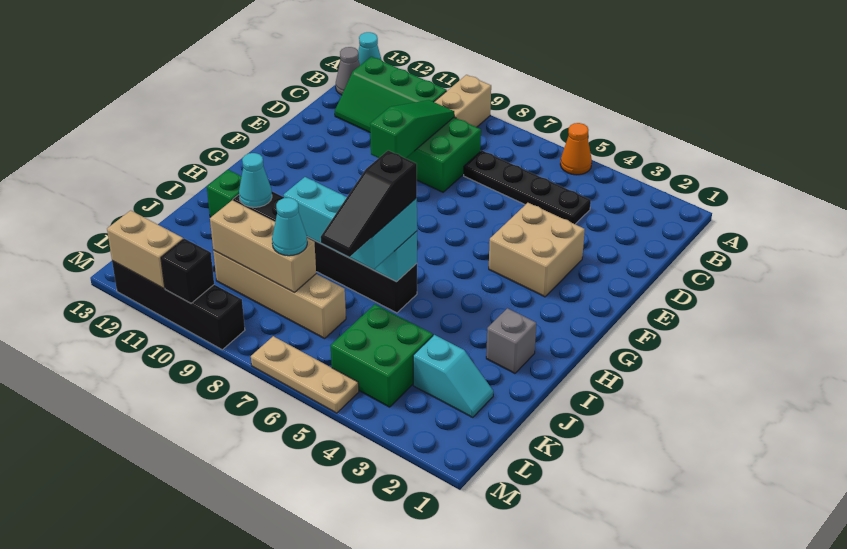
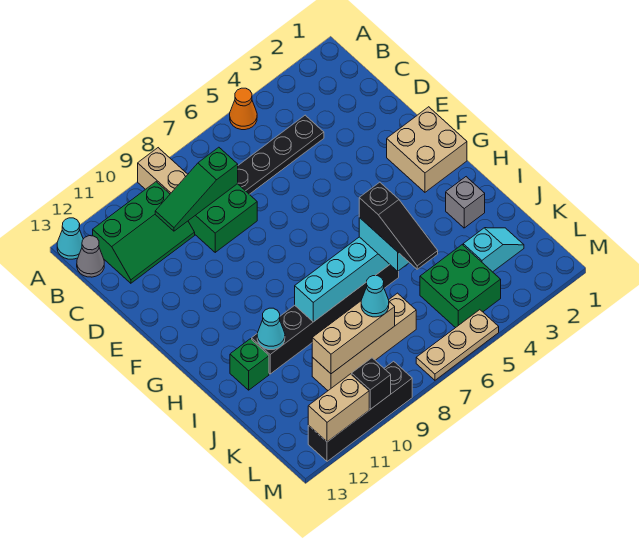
green slope C9:E9 level 2 top E -> green slope C8:C10 level 2 top 8
tan brick E3:F4 level 1 -> tan brick F1:G2 level 1

